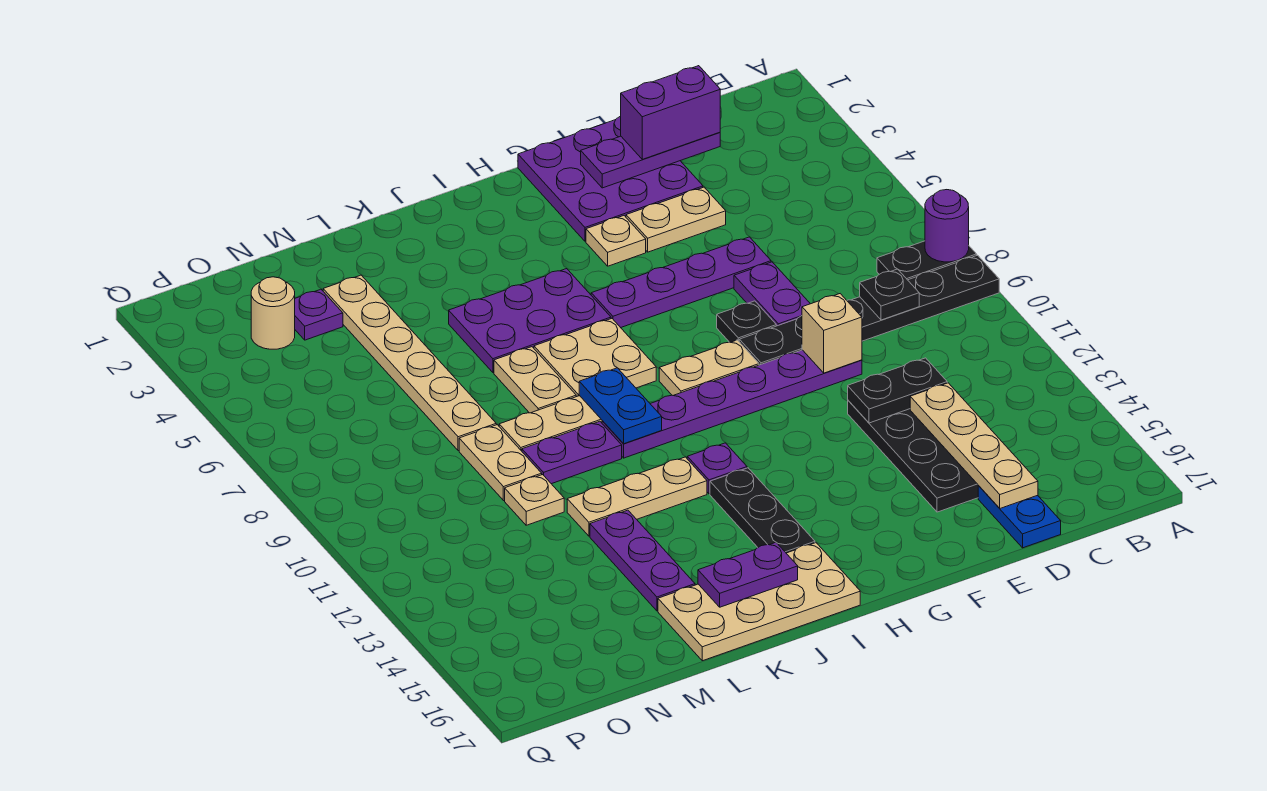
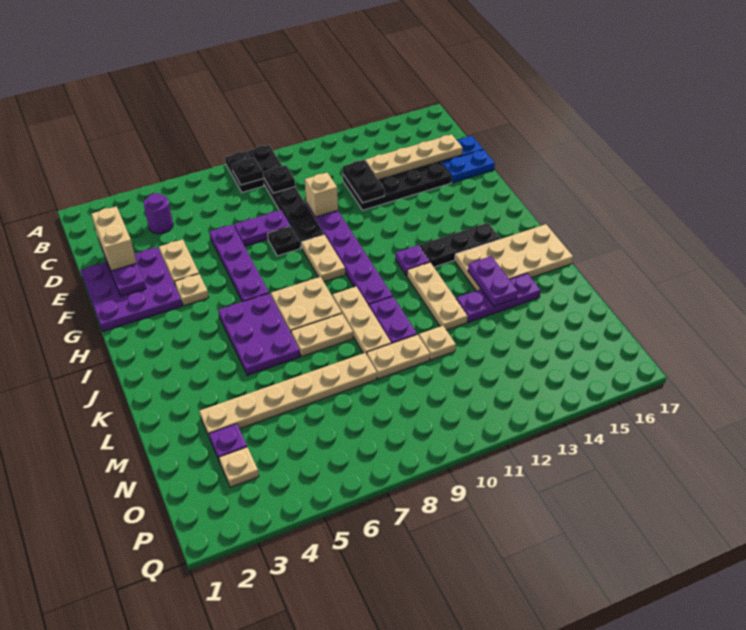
purple round brick A8 level 2 -> purple round brick C4 level 1
none -> black plate B8 level 2
purple brick D2:E2 level 3 -> tan brick D2:E2 level 3
tan plate I16:L17 level 1 -> tan plate J14:K17 level 1
blue plate J9:J10 level 2 -> blue plate E16:E17 level 1
purple plate J16:K16 level 2 -> purple plate K14:L14 level 2
tan round brick O3 level 1 -> tan plate O3 level 1

